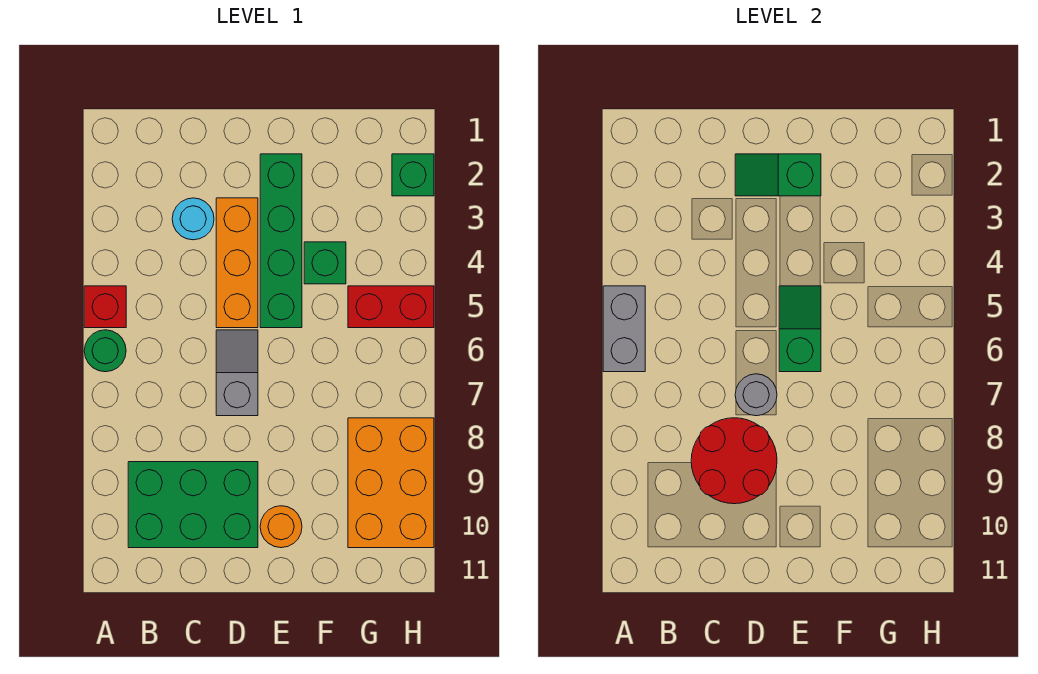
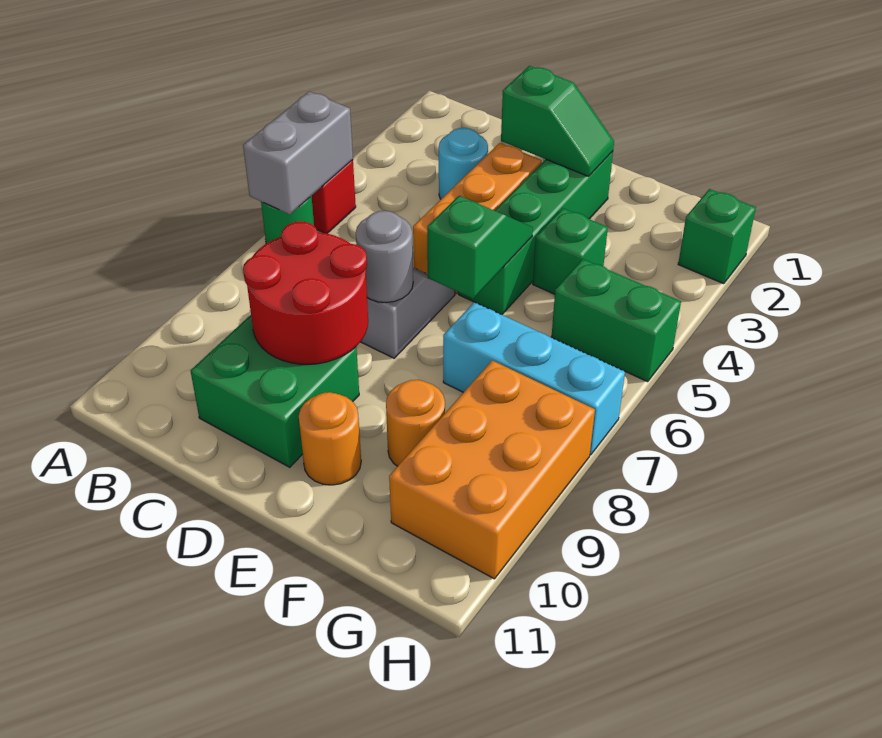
green brick B9:D10 level 1 -> green brick C9:D10 level 1
green slope D2:E2 level 2 top E -> green slope D2:E2 level 2 top D
none -> cyan brick F7:H7 level 1
none -> orange round brick F9 level 1
red brick G5:H5 level 1 -> green brick G5:H5 level 1

